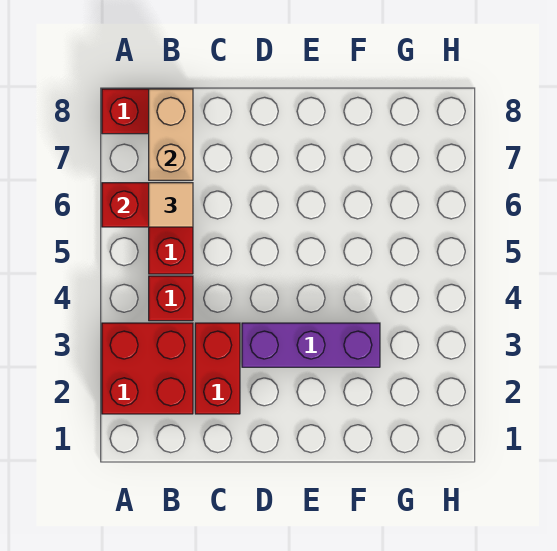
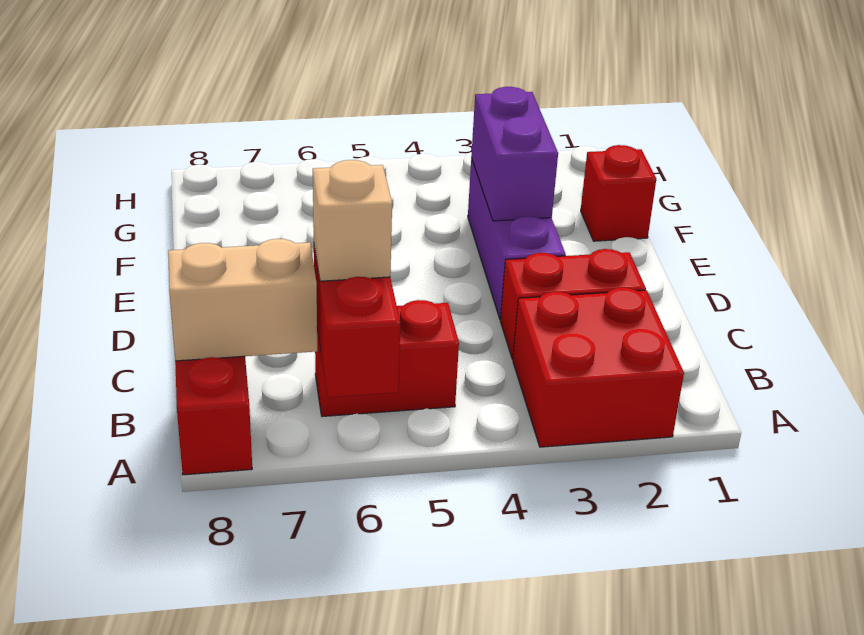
red brick B4 level 1 -> red brick F1 level 1
tan tile B6 level 3 -> tan brick B6 level 3
none -> purple brick E3:F3 level 2

